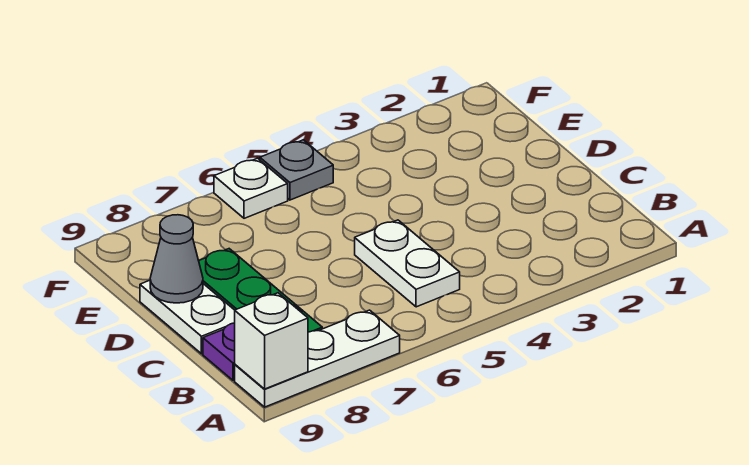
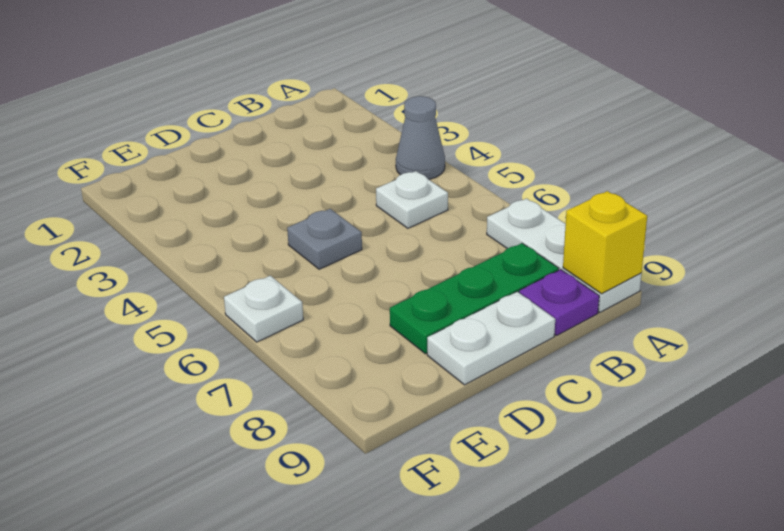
white brick A9 level 2 -> yellow brick A9 level 2
white plate B5:C5 level 1 -> white plate B5 level 1
grey cone D9 level 2 -> grey cone A4 level 1
grey plate F5 level 1 -> grey plate D5 level 1

